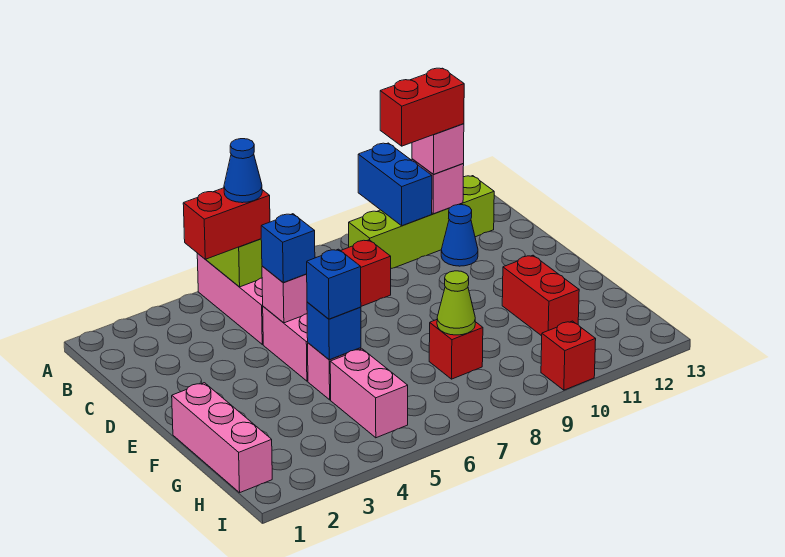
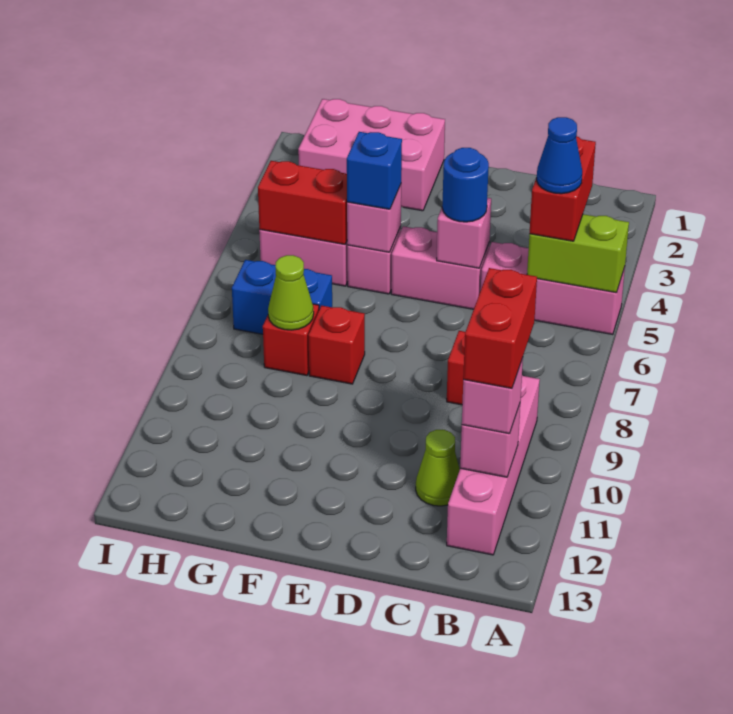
blue brick A10:B10 level 2 -> blue brick G7:H7 level 1
lime brick B9:B12 level 1 -> pink brick B9:B12 level 1
blue cone C11 level 1 -> lime cone C11 level 1
blue brick D5 level 3 -> blue round brick D5 level 3
pink brick F1:H1 level 1 -> pink brick F1:H2 level 1
blue brick F5 level 2 -> pink brick F5 level 2
red brick F11:G11 level 1 -> red brick G5:H5 level 2
red brick I10 level 1 -> red brick F8 level 1

